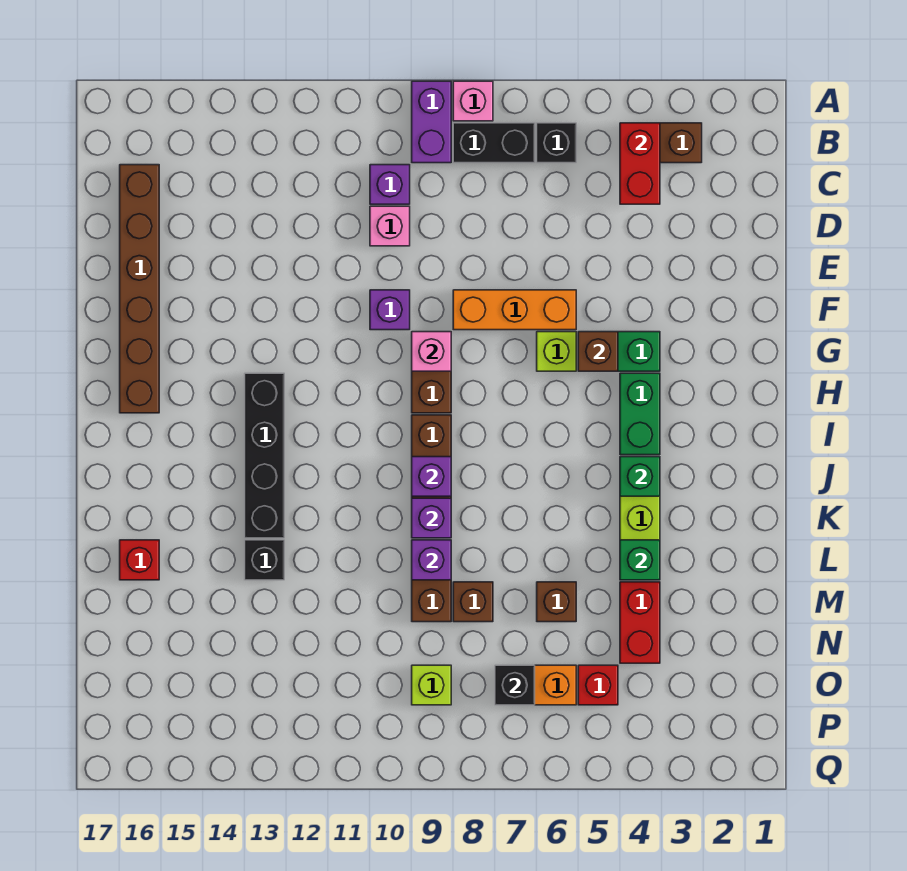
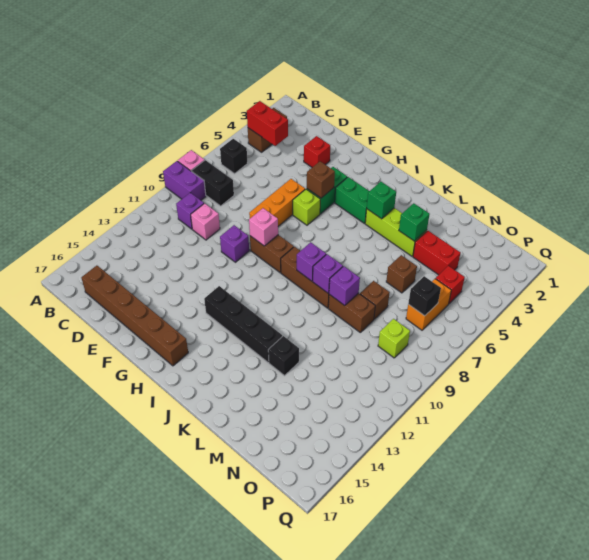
black brick B7:B8 level 1 -> black brick B8:C8 level 1
red brick L16 level 1 -> red brick E3 level 1

